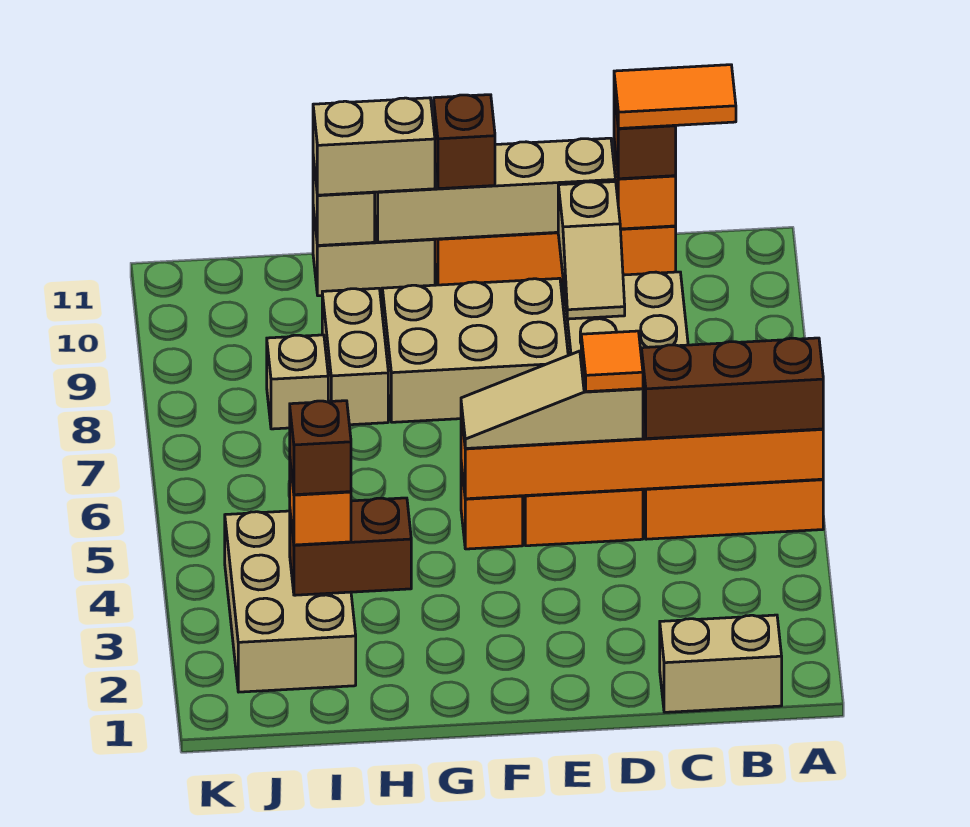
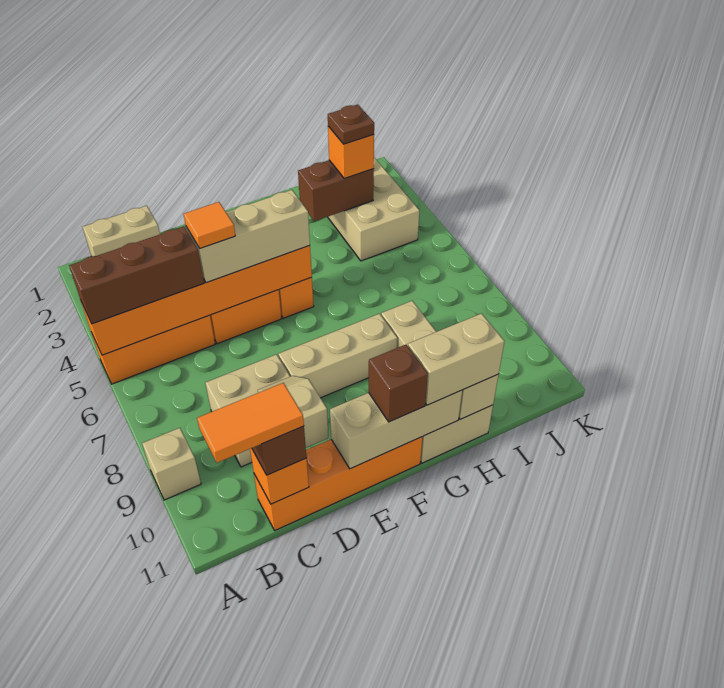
tan slope D5:F5 level 3 top D -> tan brick D5:F5 level 3
tan brick D11:G11 level 2 -> tan brick E11:G11 level 2
tan brick E8:G9 level 1 -> tan brick E8:G8 level 1
brown brick I3 level 4 -> brown plate I3 level 4
tan brick I8 level 1 -> tan brick A9 level 1

